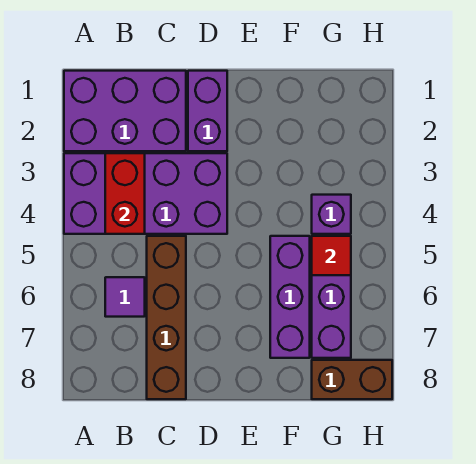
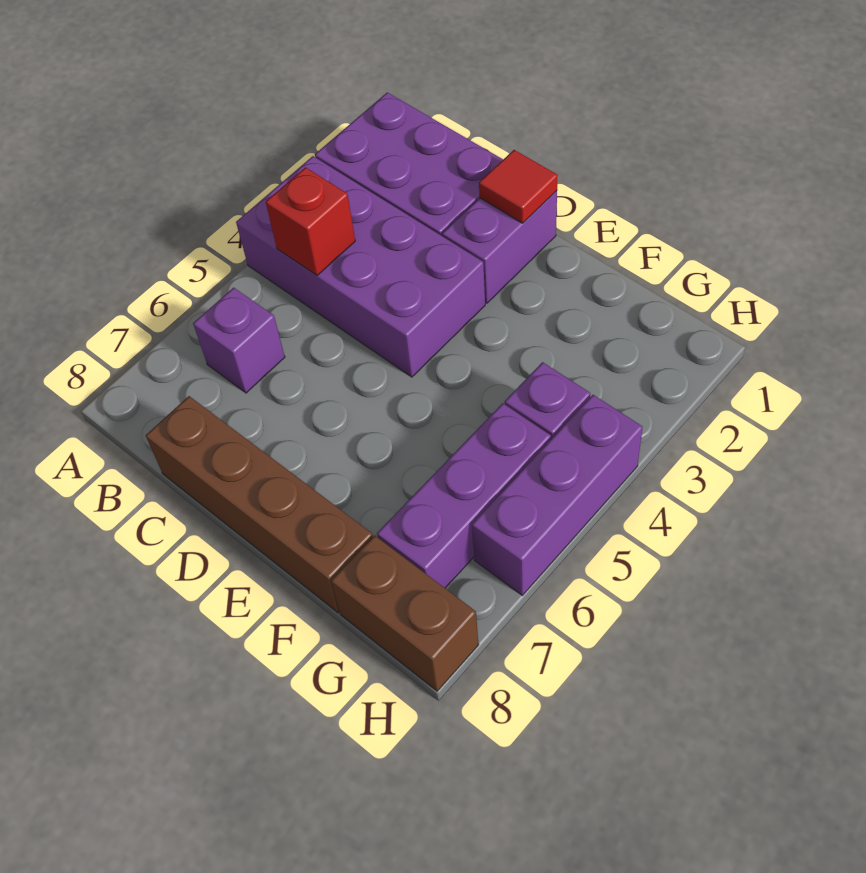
red brick B3:B4 level 2 -> red brick B4 level 2
purple tile B6 level 1 -> purple brick B6 level 1
brown brick C5:C8 level 1 -> brown brick C8:F8 level 1
purple brick F5:F7 level 1 -> purple brick H4:H6 level 1
red tile G5 level 2 -> red tile D1 level 2

